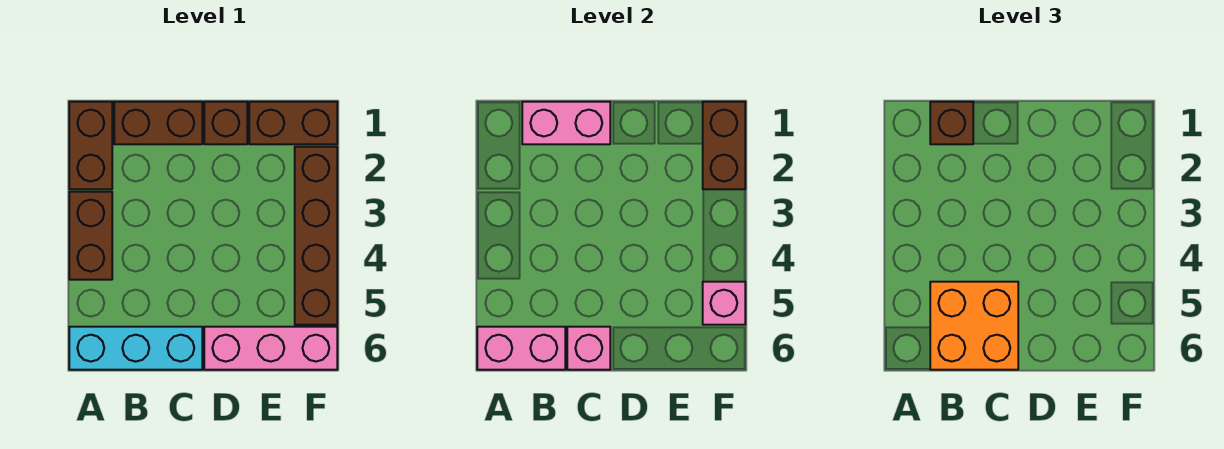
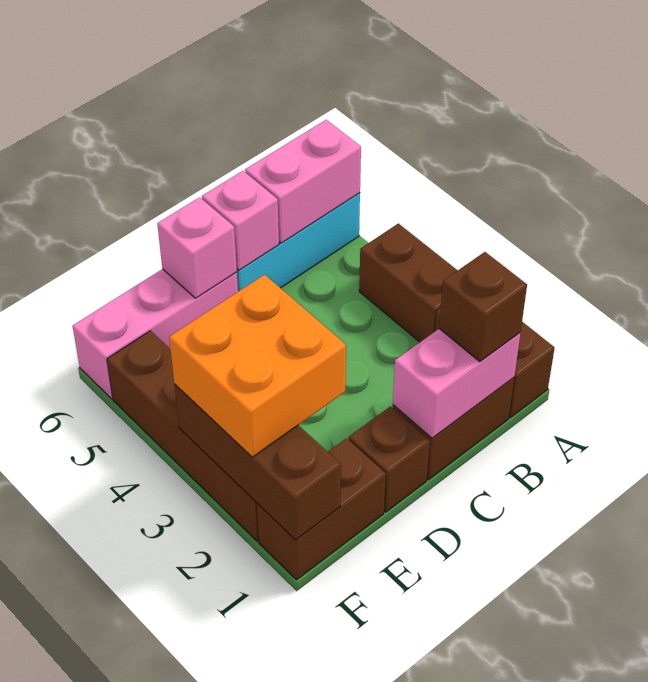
orange brick B5:C6 level 3 -> orange brick E2:F3 level 3
brown brick F1:F2 level 2 -> brown brick F1:F3 level 2
pink brick F5 level 2 -> pink brick D6 level 2

